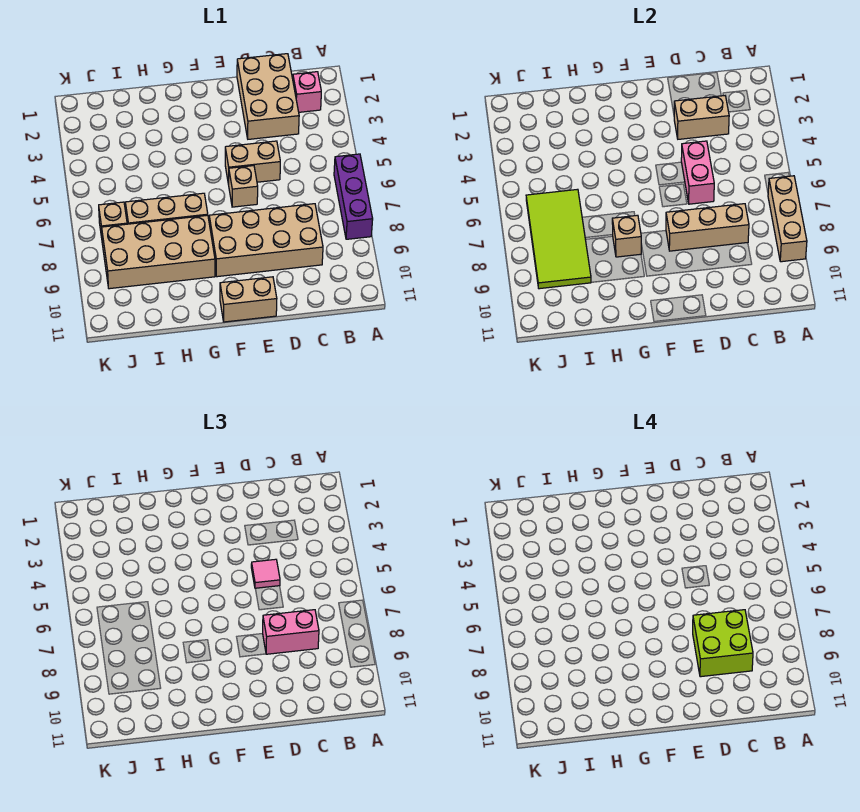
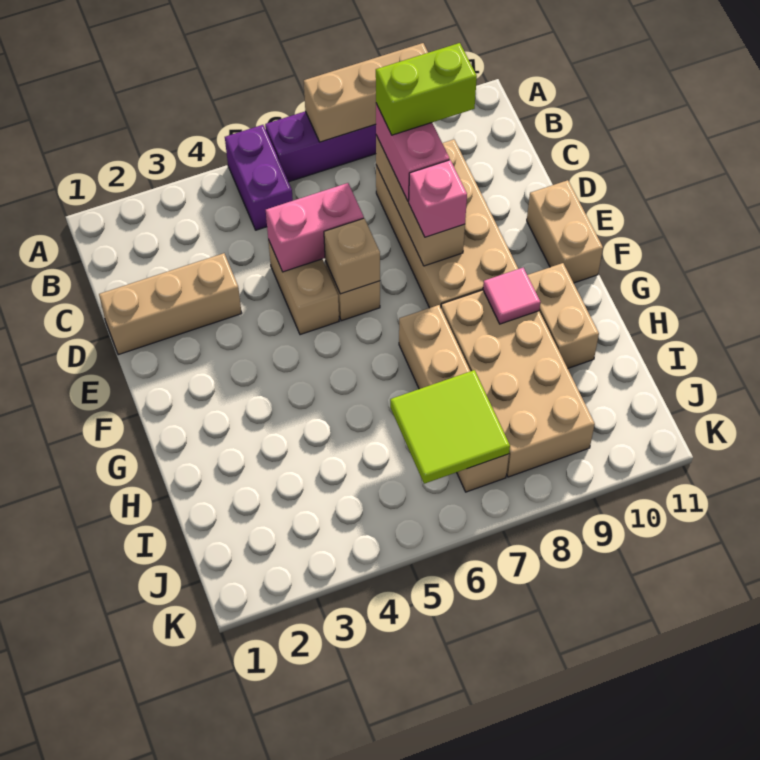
none -> purple brick A5:B5 level 1
pink brick B2 level 1 -> pink brick E8 level 3
tan brick C1:D3 level 1 -> tan brick D1:D3 level 1
tan brick C3:D3 level 2 -> tan brick G10:H10 level 1
lime brick C8:D9 level 4 -> lime brick C8:C9 level 4
pink tile D5 level 3 -> pink tile G9 level 2
tan brick G8 level 2 -> tan brick E6 level 2
lime tile I6:J9 level 2 -> lime tile I6:J7 level 2

